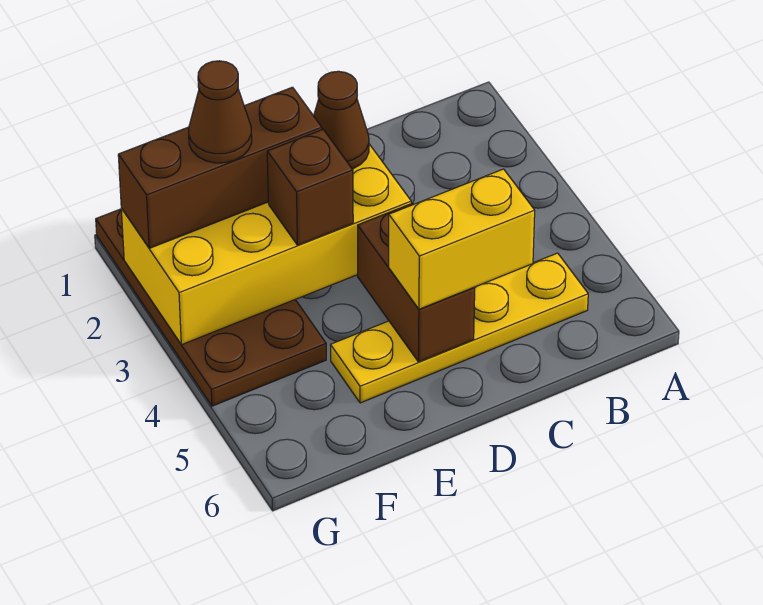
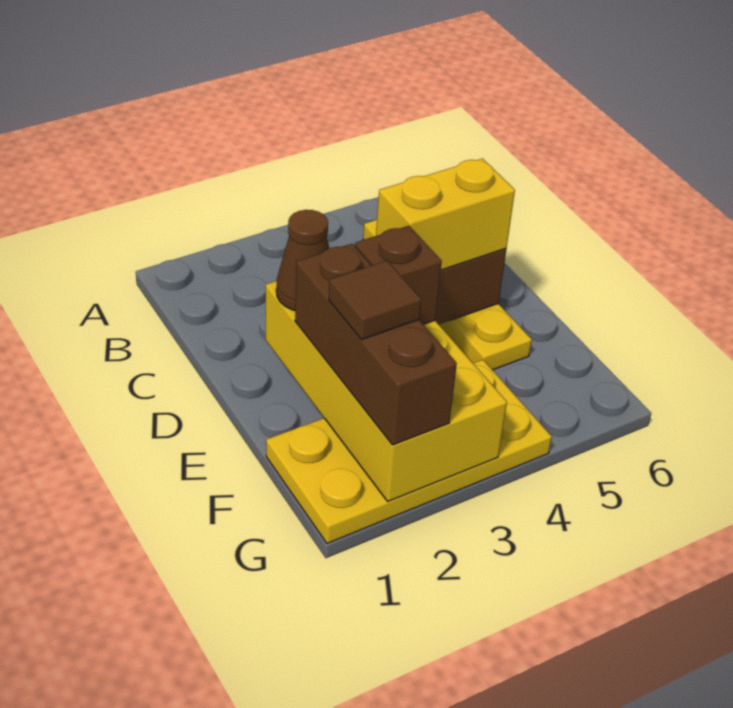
yellow brick C5:D5 level 3 -> yellow brick D4:D5 level 3
brown plate F1:G4 level 1 -> yellow plate F1:G4 level 1
brown cone F2 level 4 -> brown tile F2 level 4

